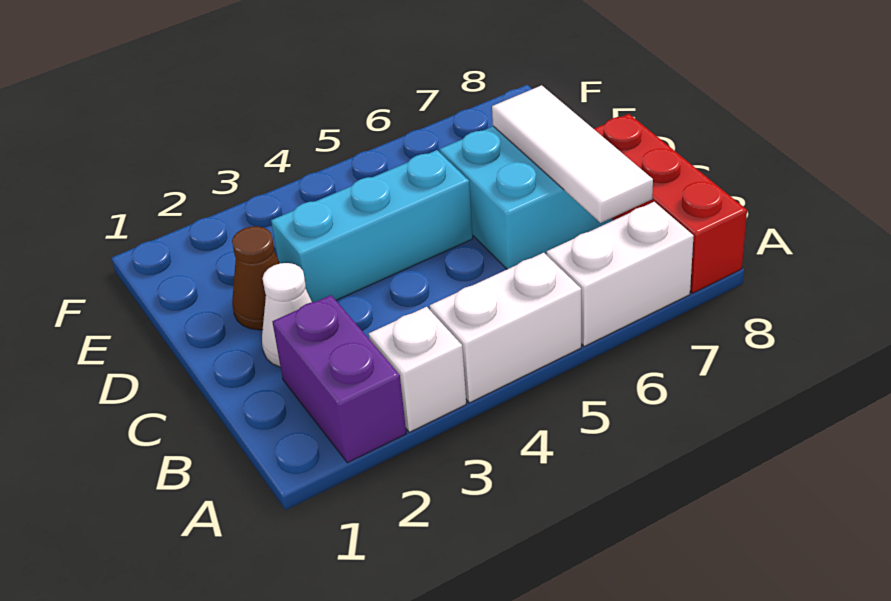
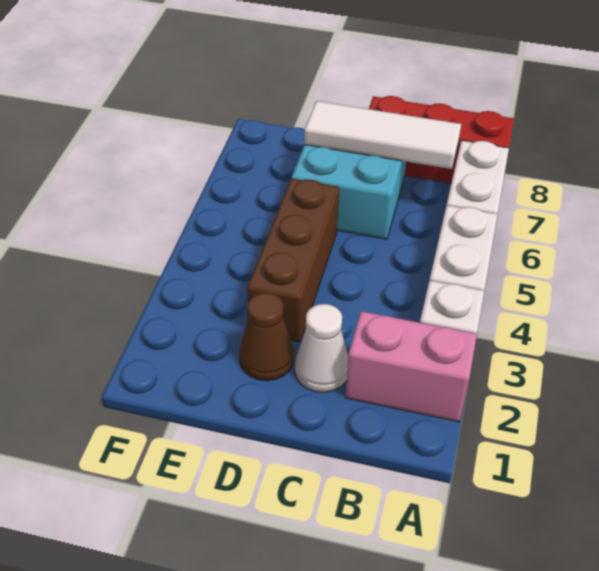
purple brick A2:B2 level 1 -> pink brick A2:B2 level 1
cyan brick D3:D5 level 1 -> brown brick D3:D5 level 1

